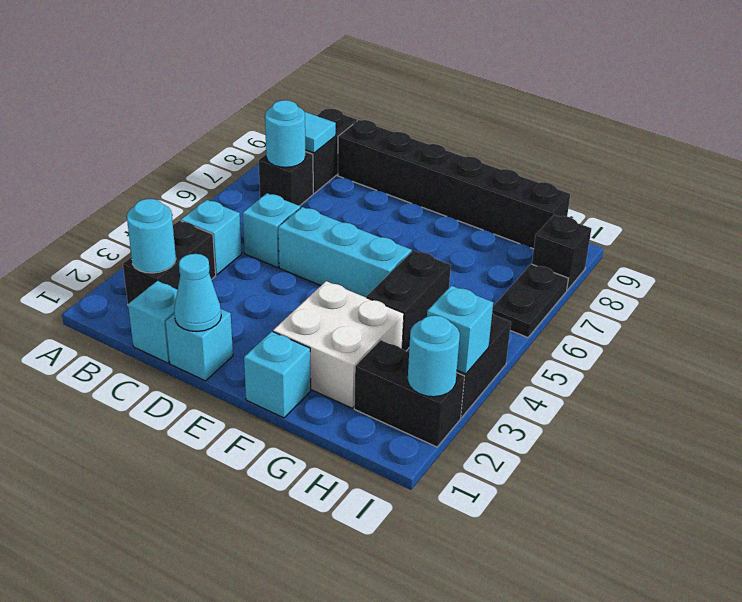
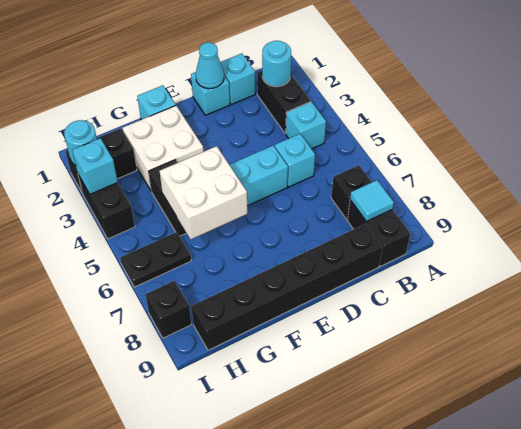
cyan round brick B7 level 2 -> none
none -> white brick F5:G6 level 2
black plate I6:I7 level 1 -> black plate H6:I6 level 1

